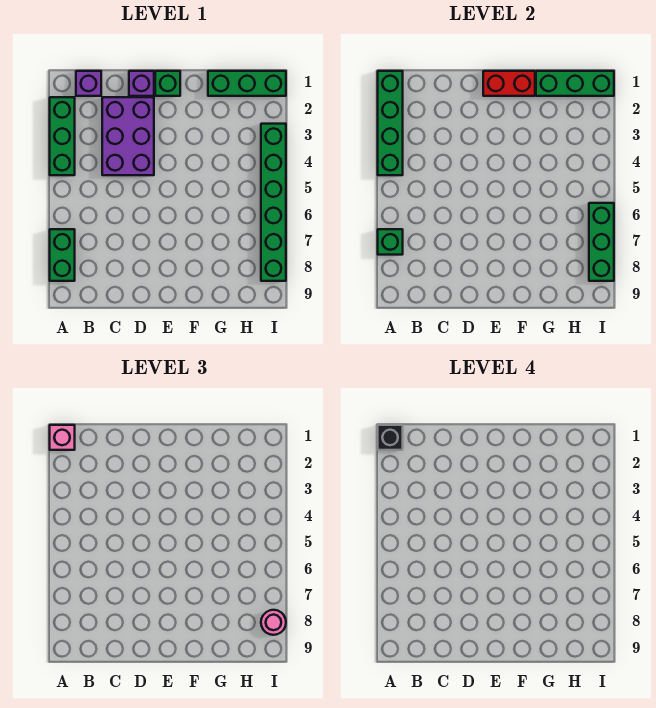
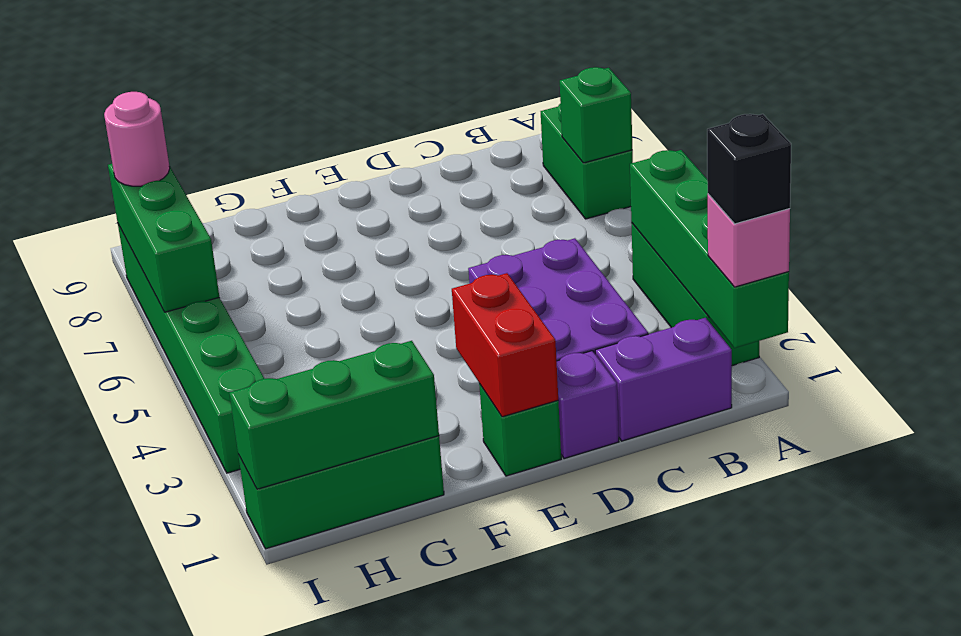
purple brick B1 level 1 -> purple brick B1:C1 level 1
red brick E1:F1 level 2 -> red brick E1:E2 level 2

